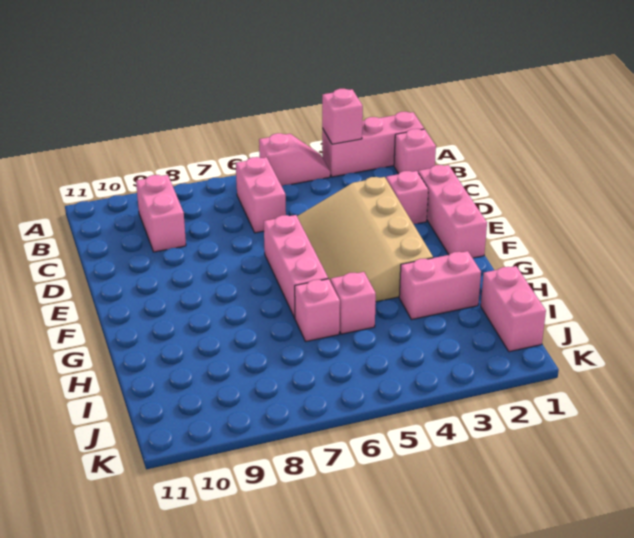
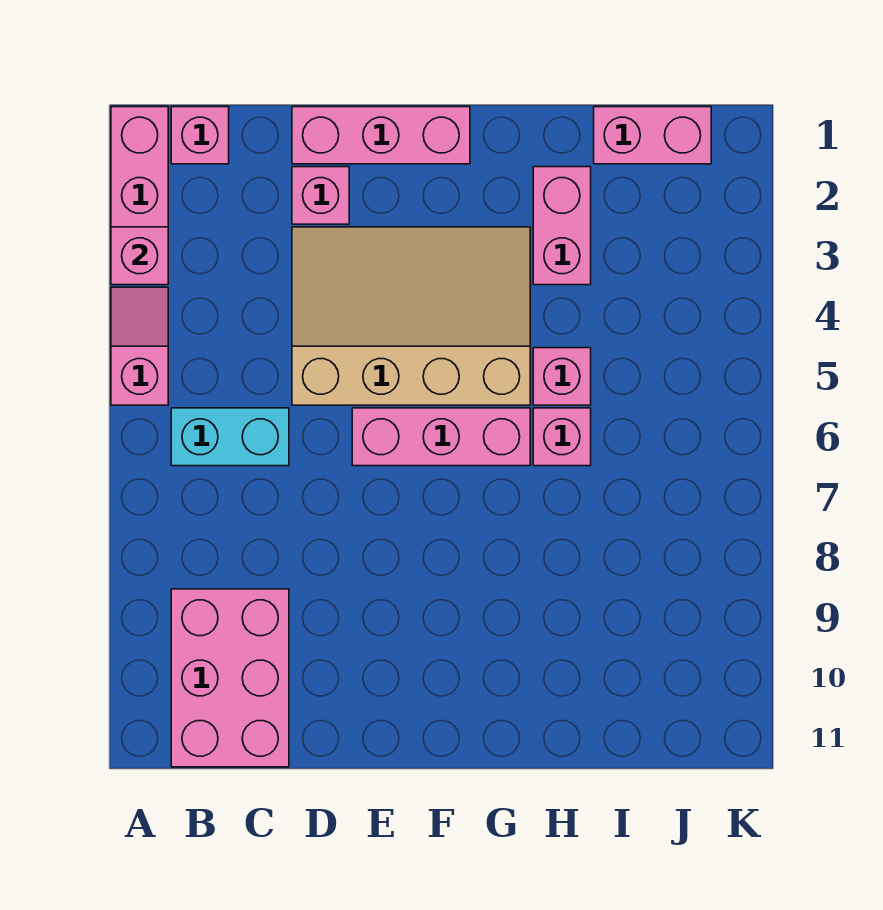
pink brick B6:C6 level 1 -> cyan brick B6:C6 level 1
pink brick B9:C9 level 1 -> pink brick B9:C11 level 1
tan slope D3:G5 level 1 top 3 -> tan slope D3:G5 level 1 top 5

